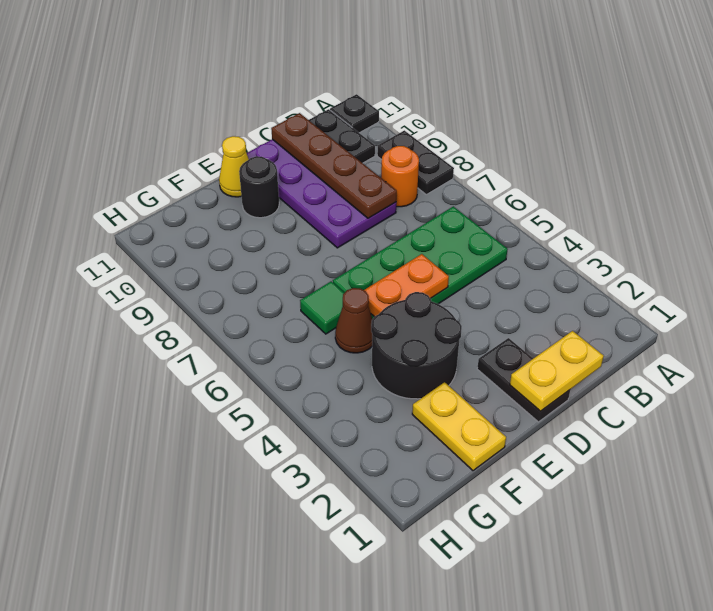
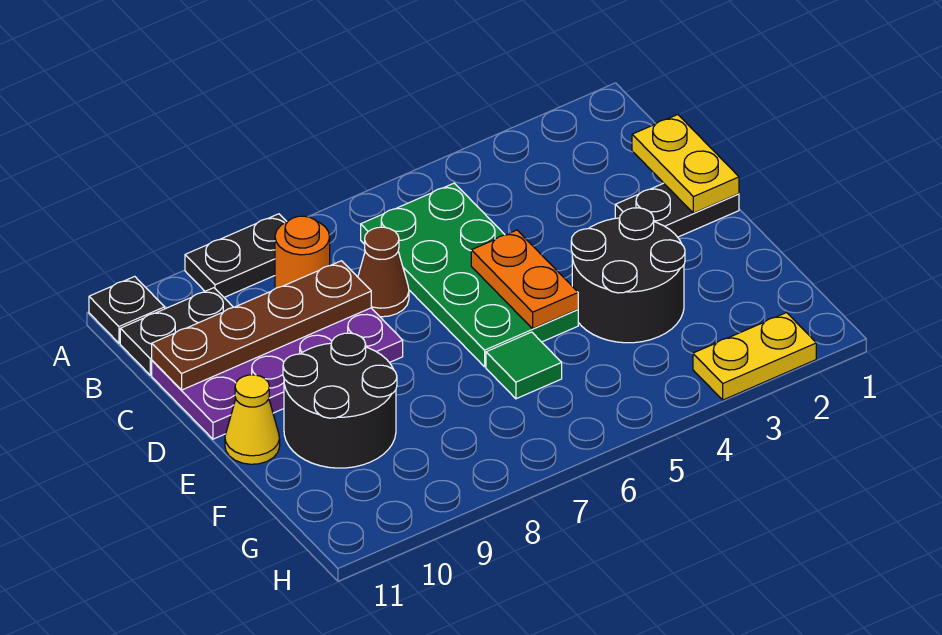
black round brick E10 level 1 -> black round brick E9:F10 level 1
yellow plate F1:F2 level 1 -> yellow plate H2:H3 level 1
brown cone F5 level 1 -> brown cone C7 level 1

